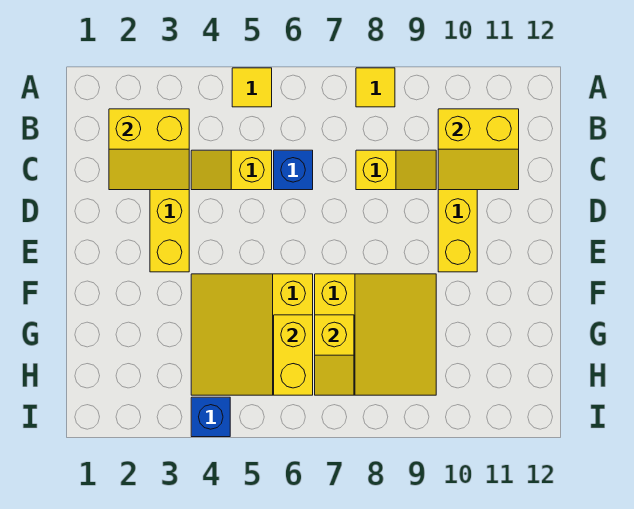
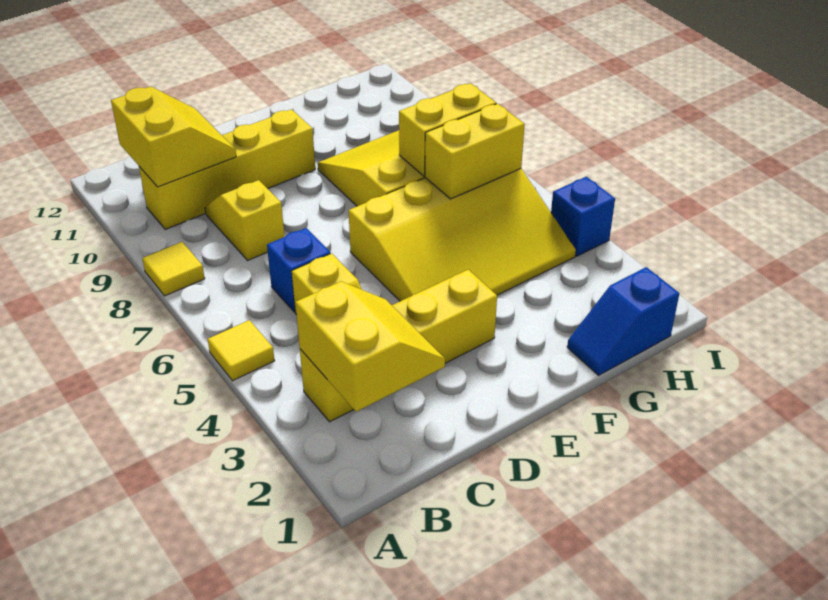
yellow slope F4:H6 level 1 top 6 -> yellow slope E4:H6 level 1 top 6
none -> blue slope G1:H1 level 1 top H
yellow slope G7:H7 level 2 top G -> yellow brick G7:H7 level 2

